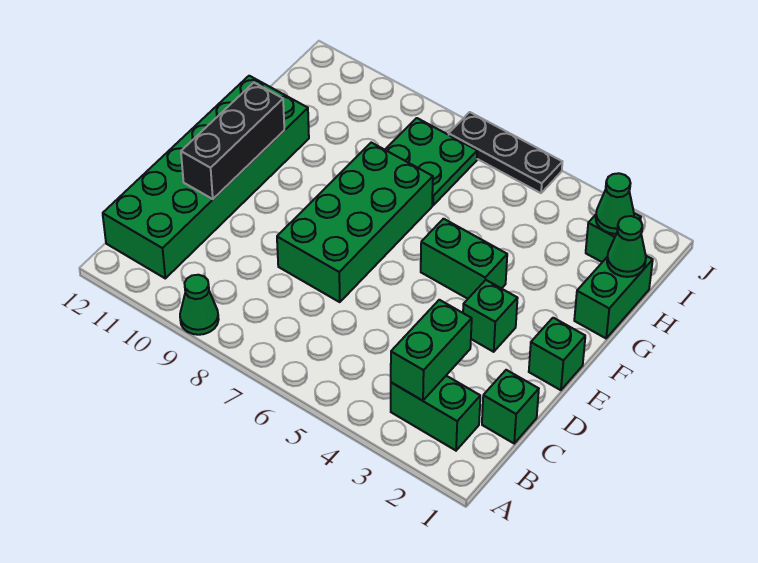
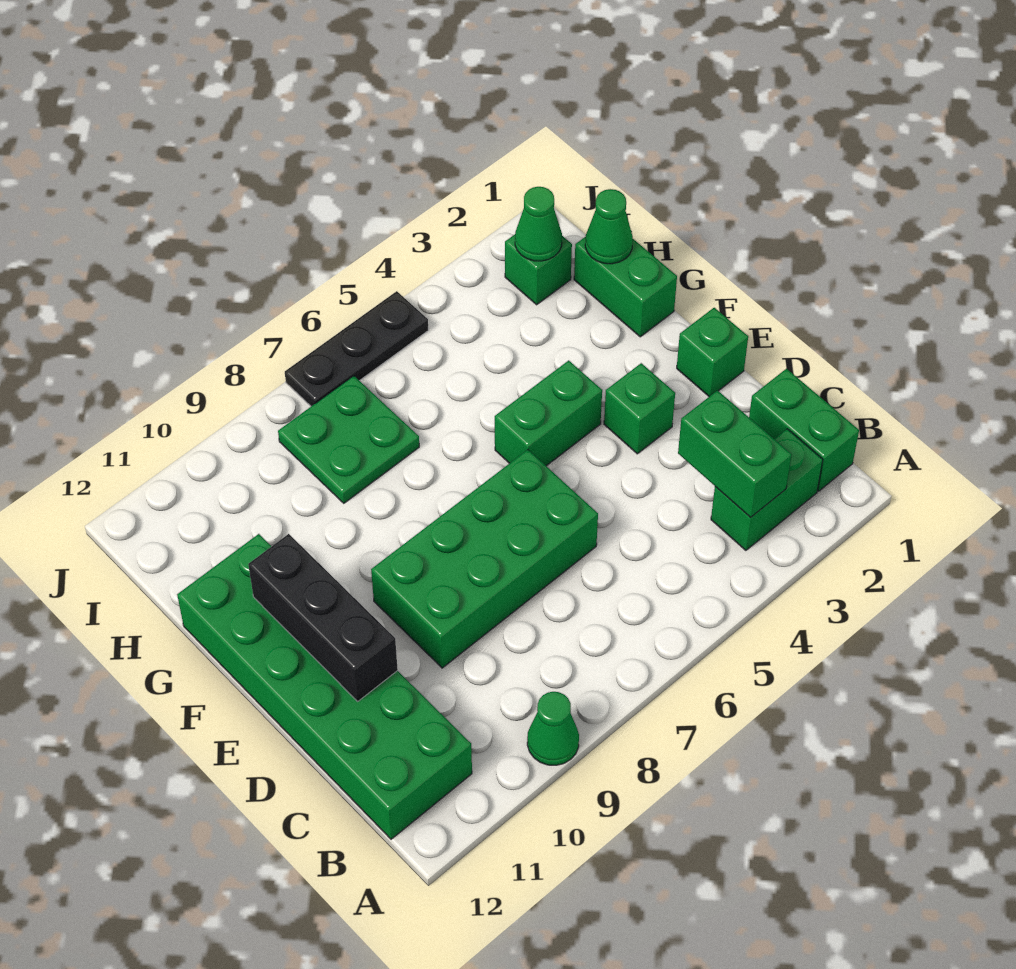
green brick C1 level 1 -> green brick B1:C1 level 1
green brick D7:G8 level 1 -> green brick D6:E9 level 1

